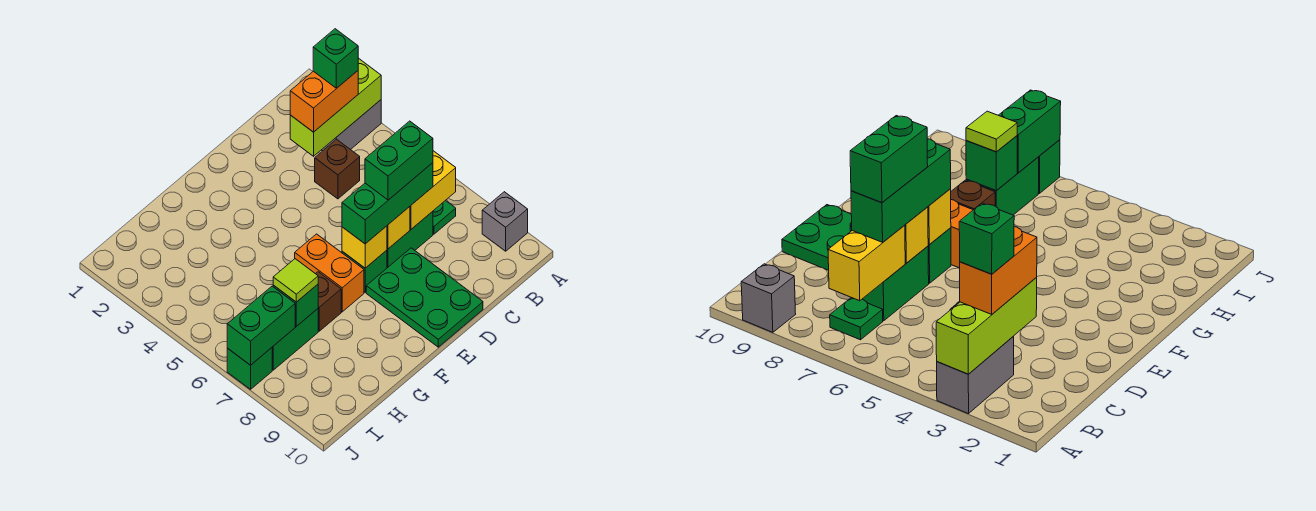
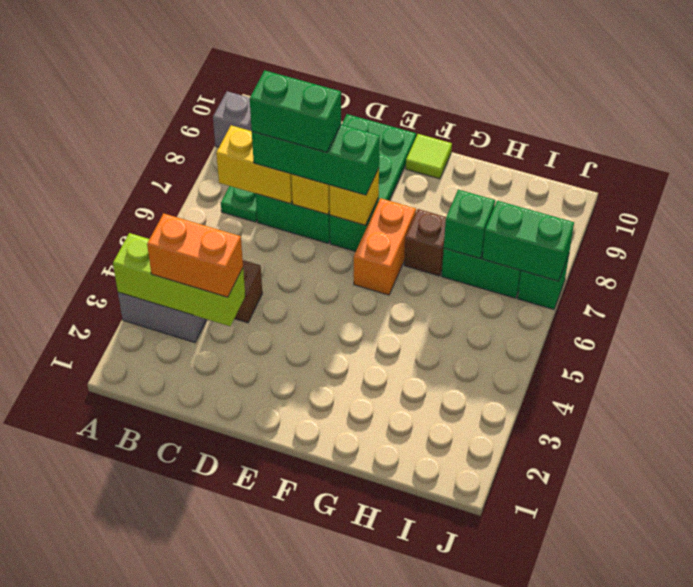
green brick B3 level 4 -> none
lime tile H7 level 3 -> lime tile F10 level 1

